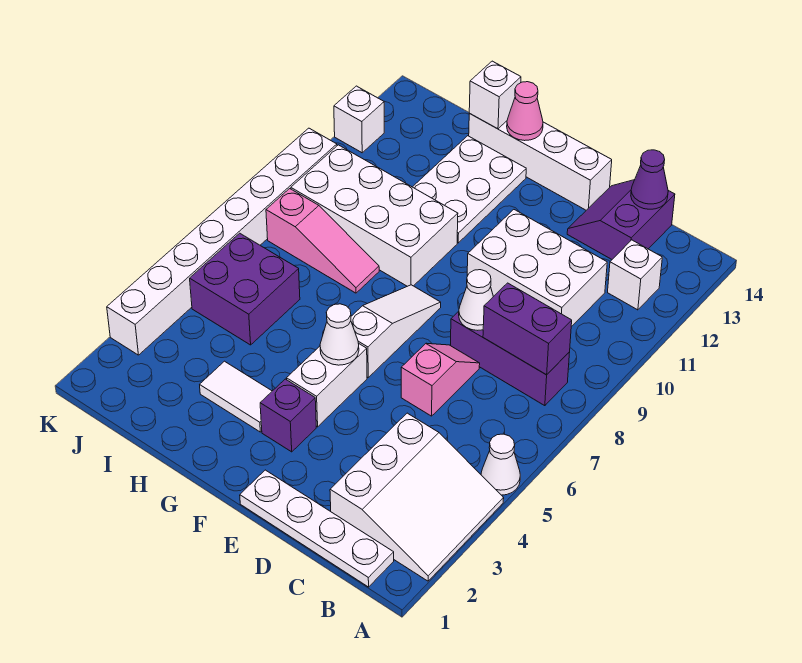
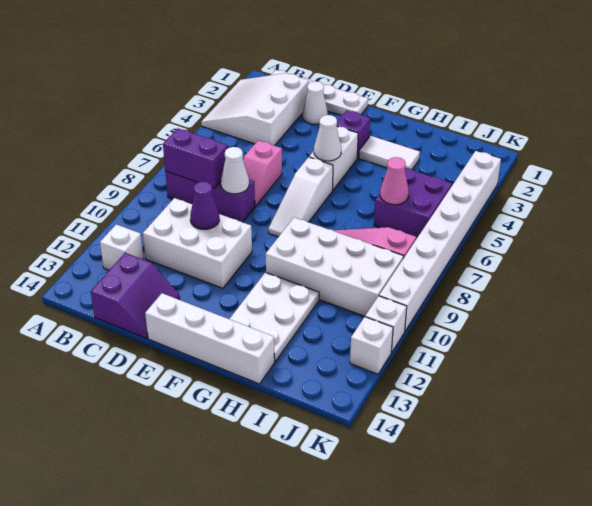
white cone A5 level 1 -> white cone D2 level 1
purple cone C14 level 2 -> purple cone D10 level 2
pink cone G14 level 2 -> pink cone I6 level 2
white brick H14 level 2 -> white brick K11 level 1

